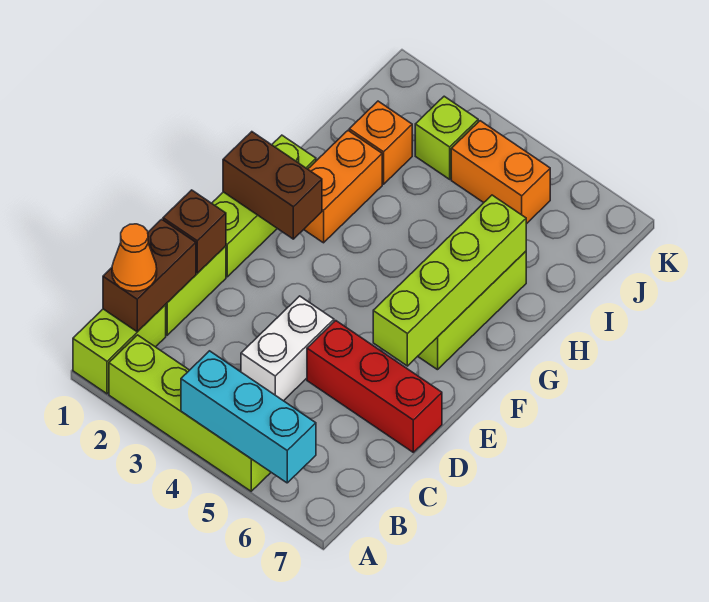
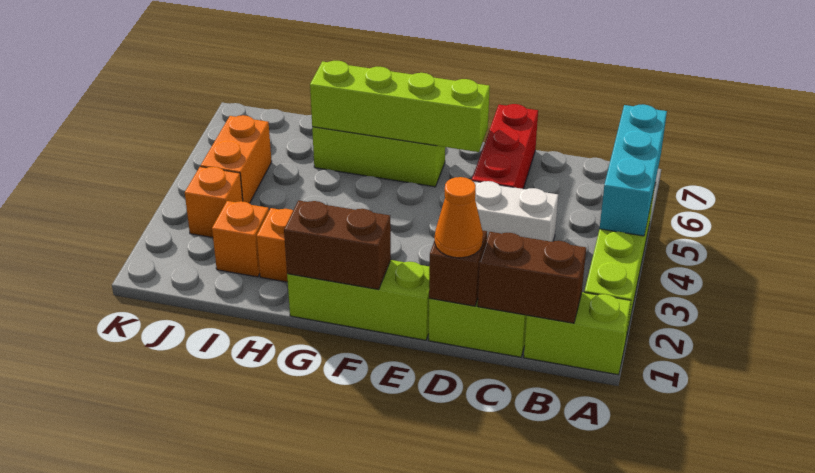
orange cone B1 level 3 -> orange cone D1 level 3
brown brick F1:F2 level 2 -> brown brick F1:G1 level 2
lime brick J3 level 1 -> orange brick J3 level 1

